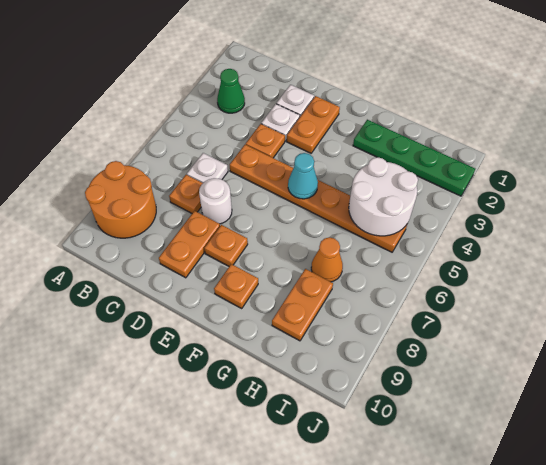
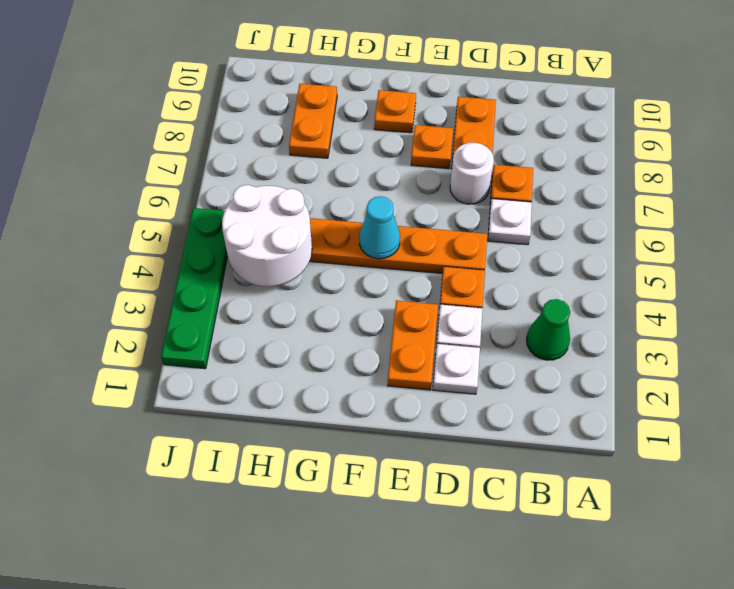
orange round brick A8:B9 level 1 -> none
green plate G2:J2 level 1 -> green plate J2:J5 level 1
orange cone H7 level 1 -> none

